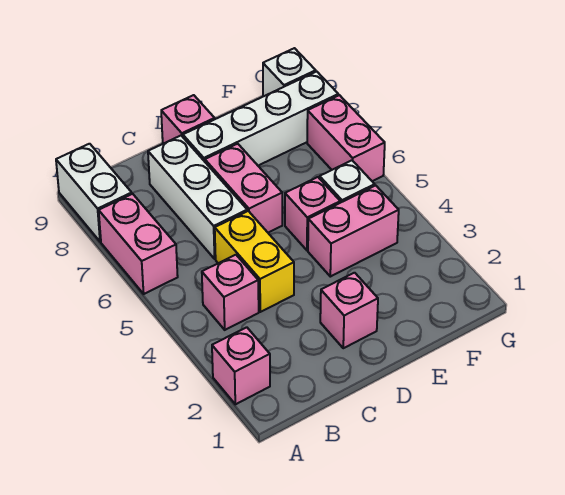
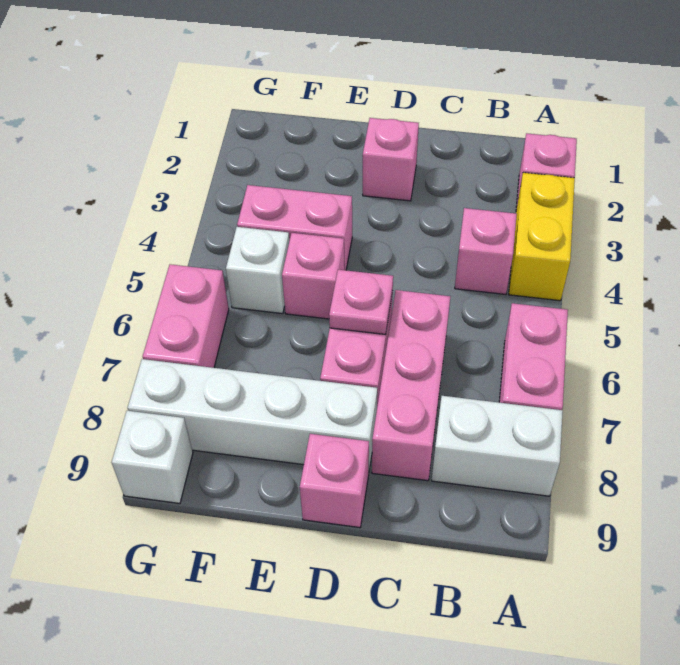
white brick A8:A9 level 1 -> white brick A8:B8 level 1
yellow brick C4:C5 level 1 -> yellow brick A3:A4 level 1
white brick C6:C8 level 1 -> pink brick C6:C8 level 1
none -> pink plate D6 level 2

